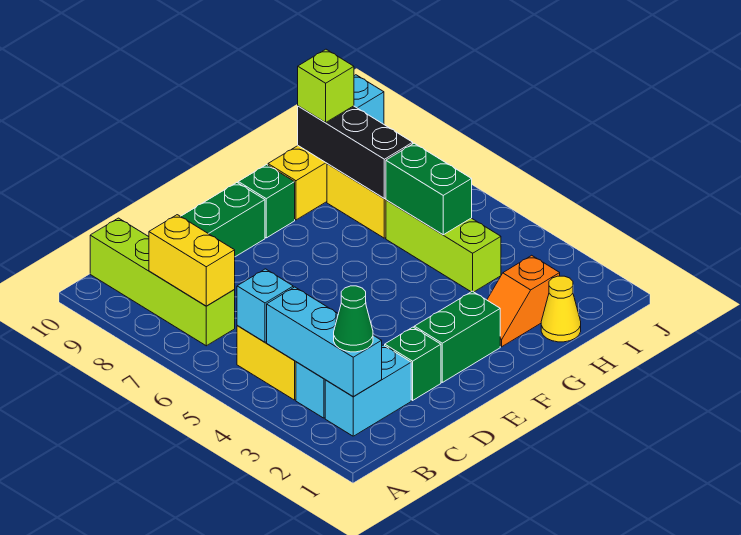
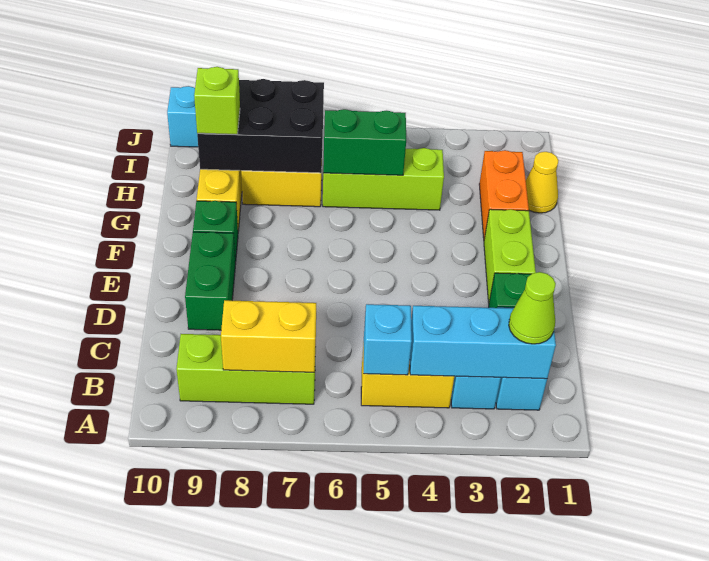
green cone B2 level 3 -> lime cone B2 level 3
lime brick B7:B10 level 1 -> lime brick B7:B9 level 1
green brick E2:F2 level 1 -> lime brick E2:F2 level 1
orange slope G2:H2 level 1 top H -> orange brick G2:H2 level 1
black brick H7:H9 level 2 -> black brick H7:I9 level 2

